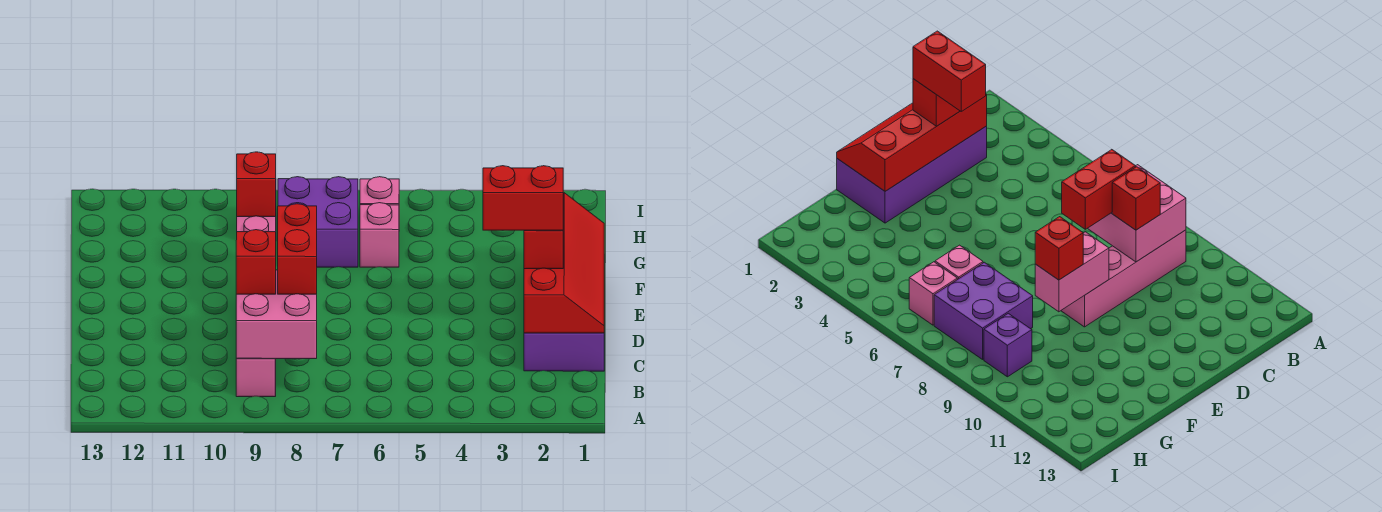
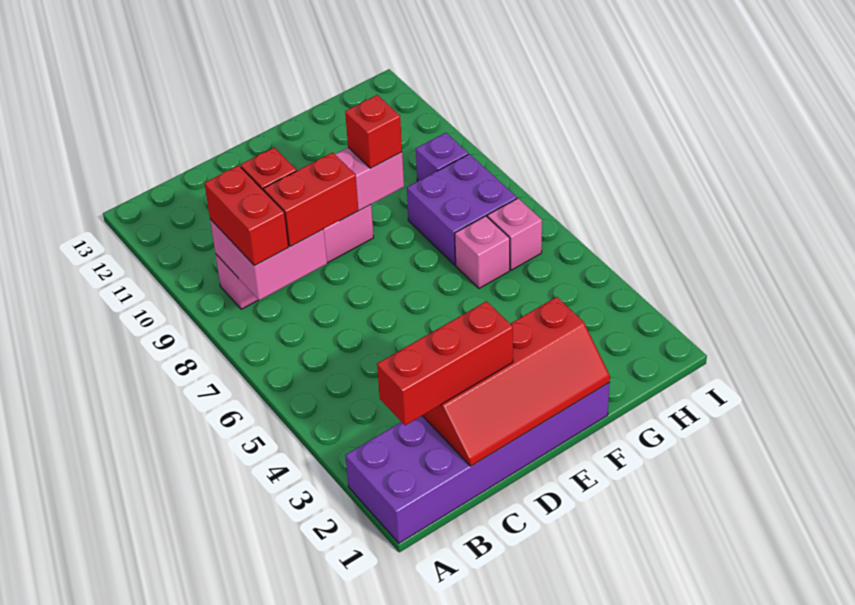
purple brick C1:F2 level 1 -> purple brick A1:F2 level 1
red brick D2 level 3 -> red brick B2:D2 level 3
red brick D2:D3 level 4 -> red brick B8:B9 level 3

